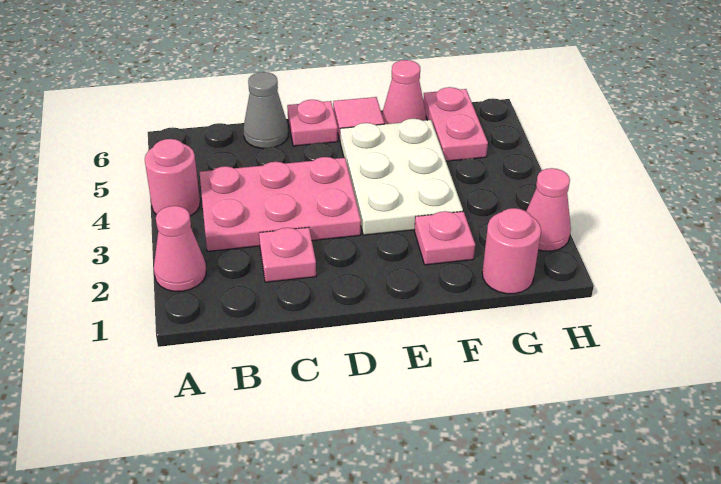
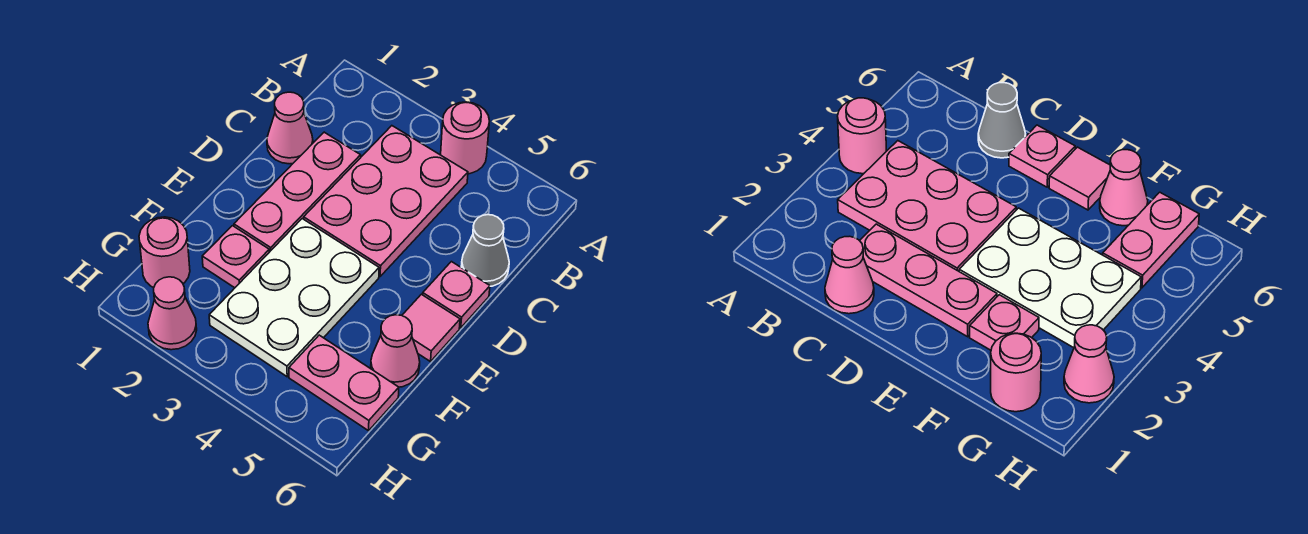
pink cone A2 level 1 -> pink cone C1 level 1
pink plate C2 level 1 -> pink plate C2:E2 level 1
white plate E3:F5 level 1 -> white plate E3:G4 level 1

